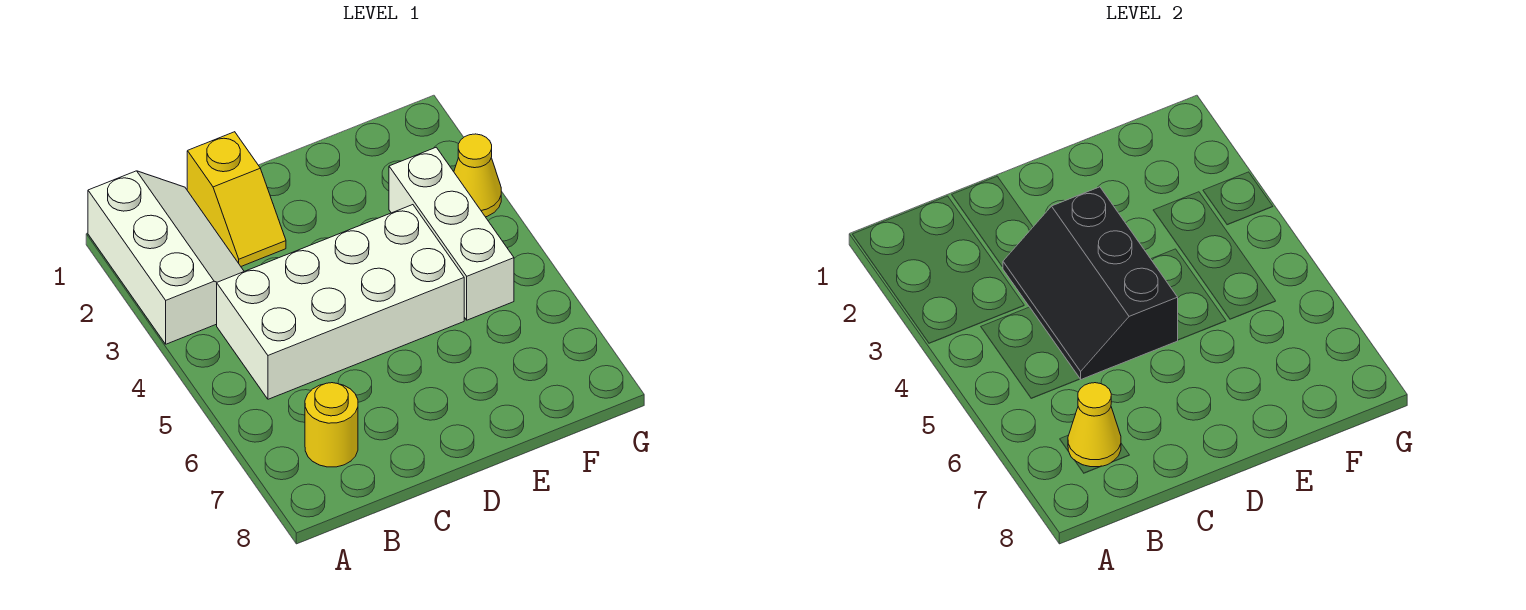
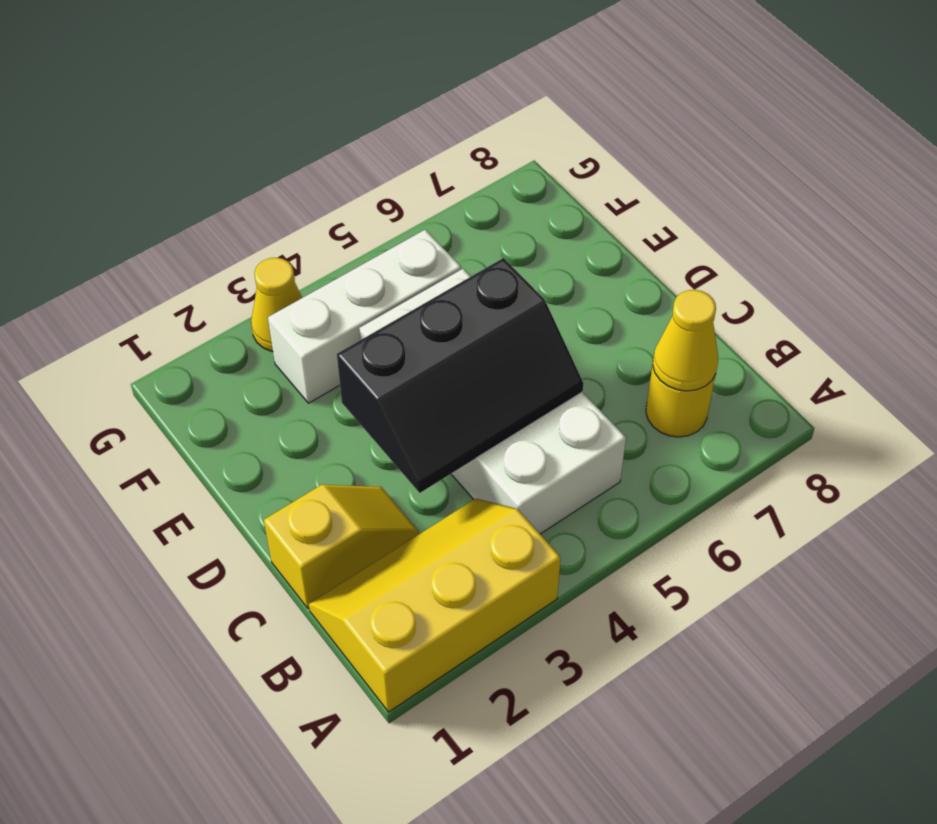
white slope A1:B3 level 1 top A -> yellow slope A1:B3 level 1 top A

